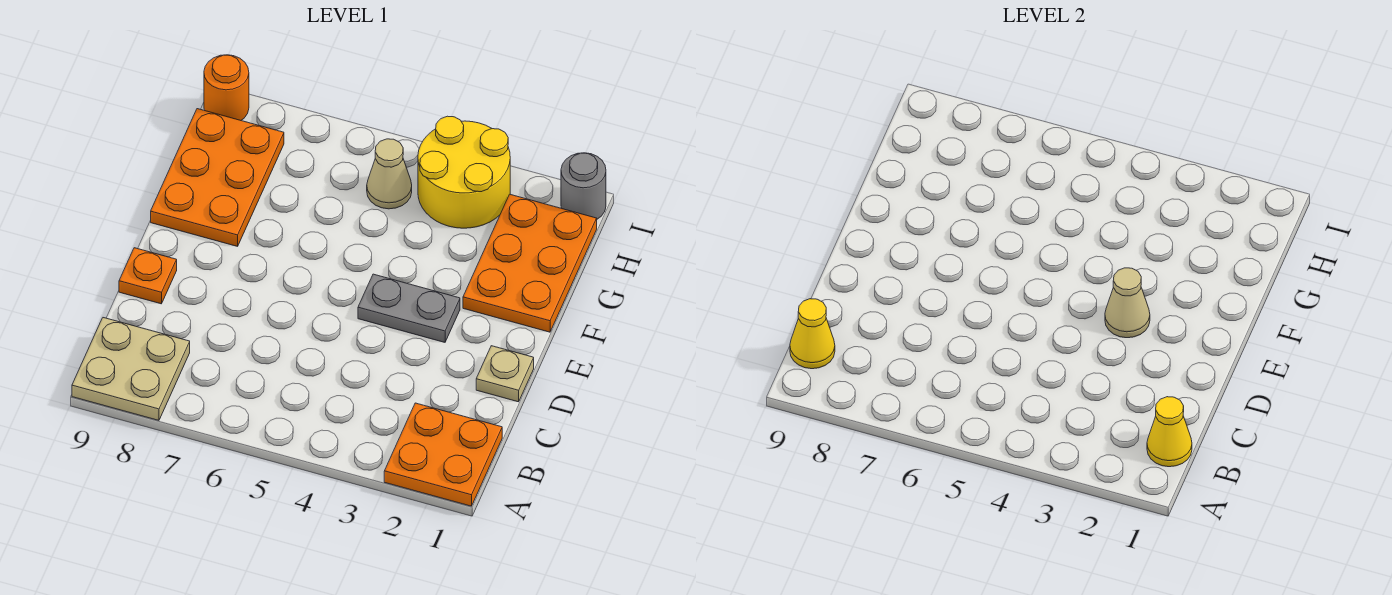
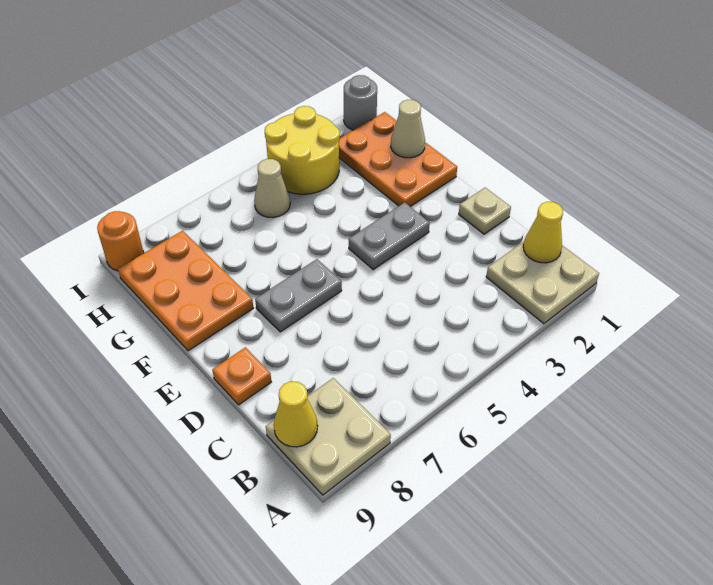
orange plate A1:B2 level 1 -> tan plate A1:B2 level 1
tan cone E3 level 2 -> tan cone G1 level 2
none -> grey plate E6:E7 level 1

